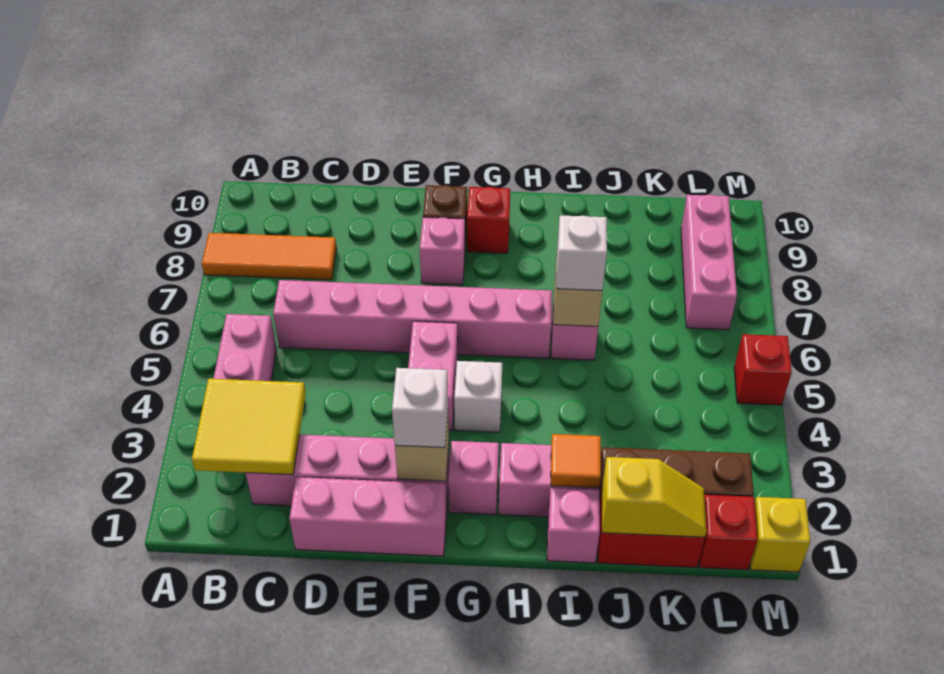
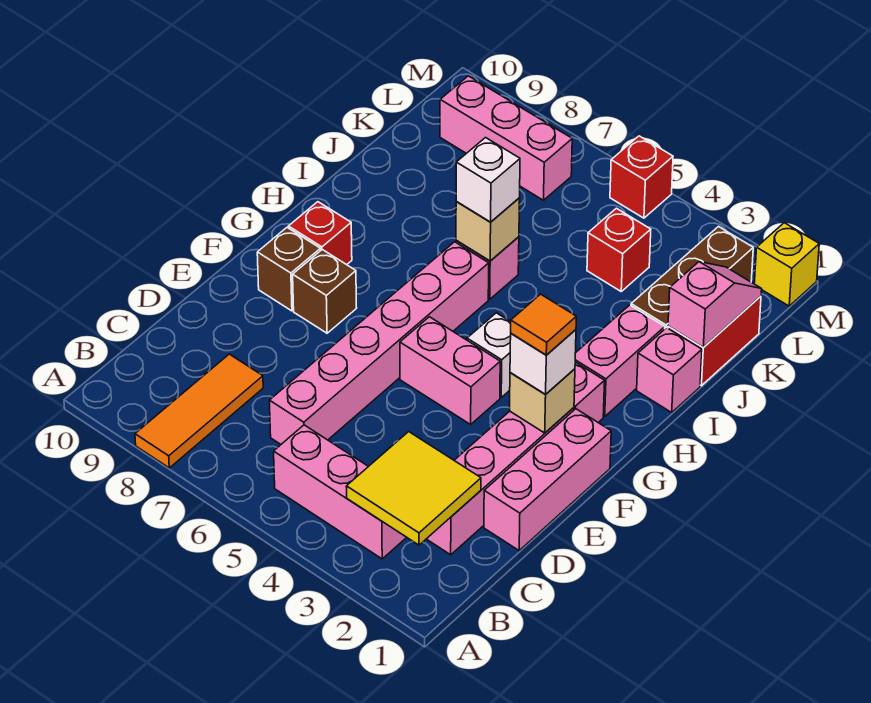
pink brick F8 level 1 -> brown brick F8 level 1
orange tile I2 level 2 -> orange tile F2 level 4
yellow slope J1:K1 level 2 top J -> pink slope J1:K1 level 2 top J
red brick L1 level 1 -> red brick K4 level 1

